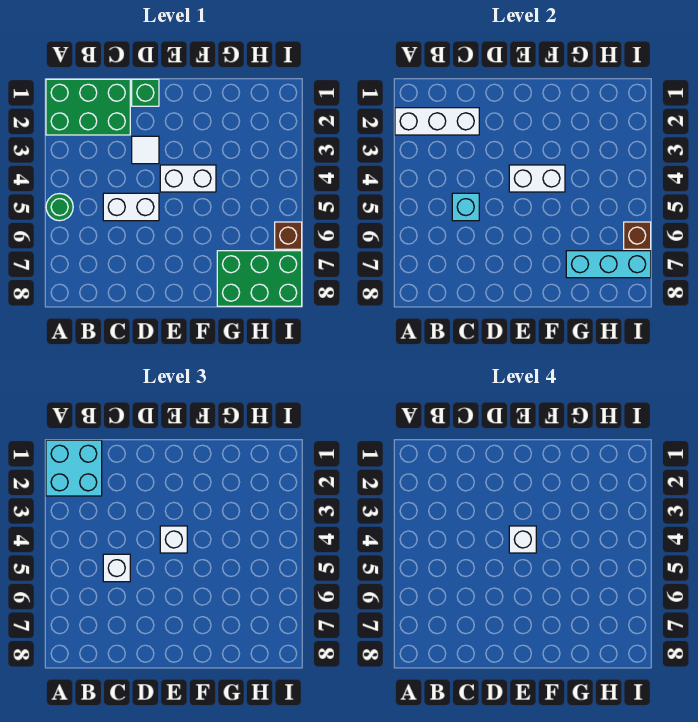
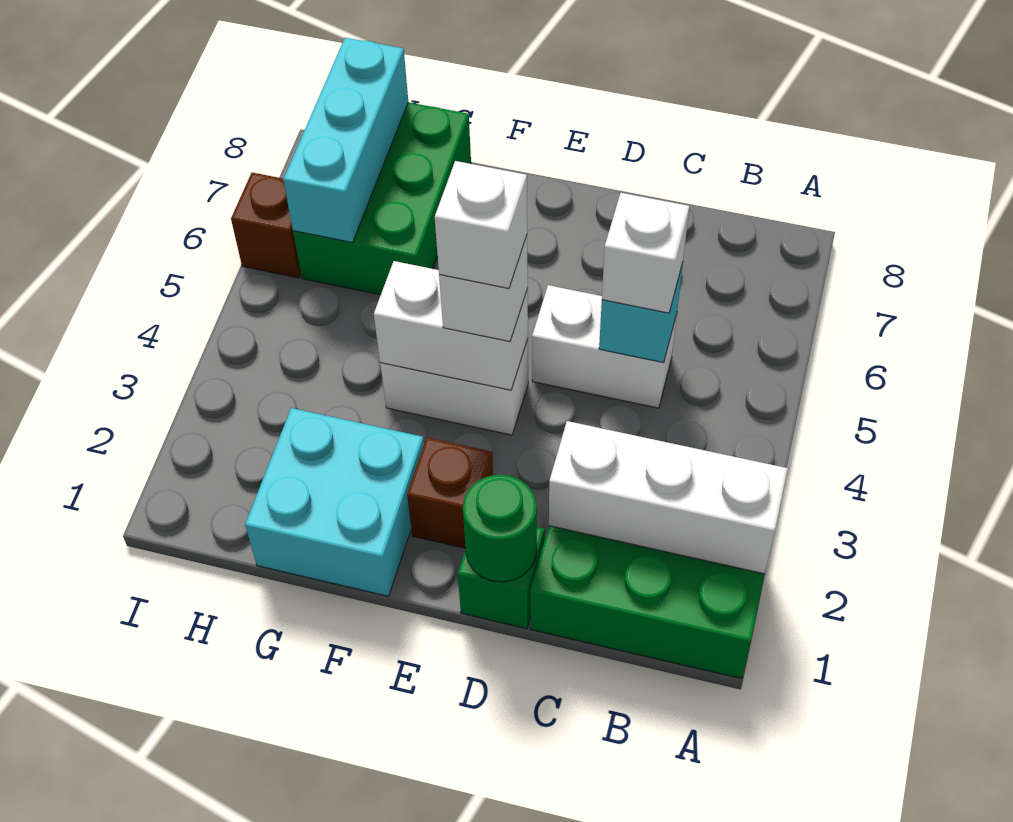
cyan brick A1:B2 level 3 -> cyan brick F1:G2 level 1
green round brick A5 level 1 -> green round brick D1 level 2
white tile D3 level 1 -> none
green brick G7:I8 level 1 -> green brick G6:H8 level 1
cyan brick G7:I7 level 2 -> cyan brick H6:H8 level 2
brown brick I6 level 2 -> brown brick E2 level 1

